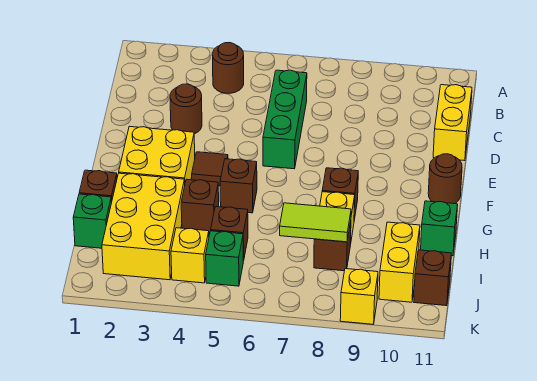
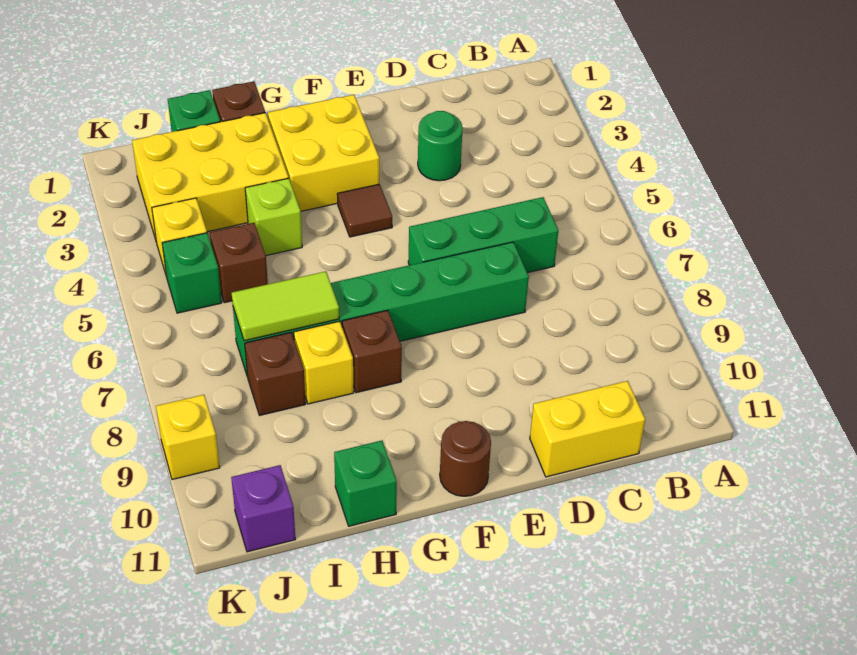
brown round brick B4 level 1 -> none
brown round brick D3 level 1 -> green round brick D3 level 1
none -> green brick D7:I7 level 1
brown brick G5 level 1 -> none
brown brick H4 level 1 -> lime brick H4 level 1
lime tile I7:I8 level 2 -> lime tile H7:I7 level 2
yellow brick I10:J10 level 1 -> none
brown brick J11 level 1 -> purple brick J11 level 1

